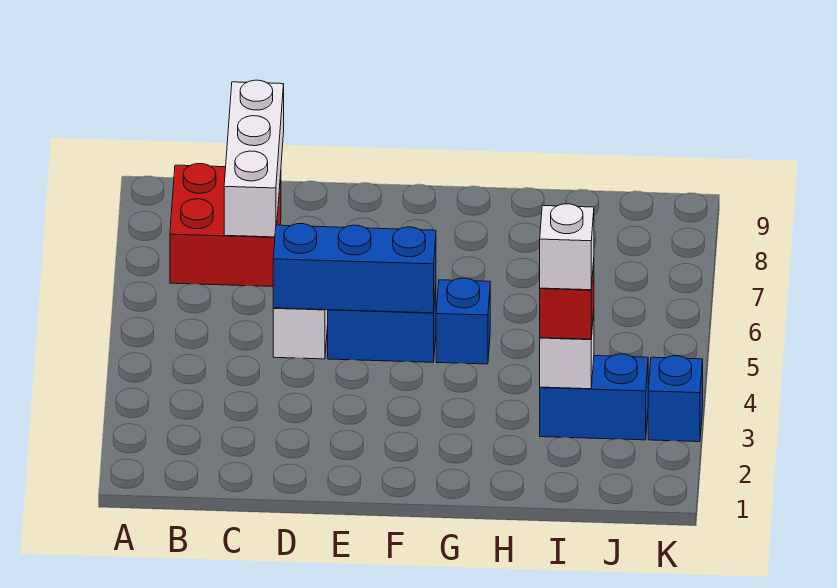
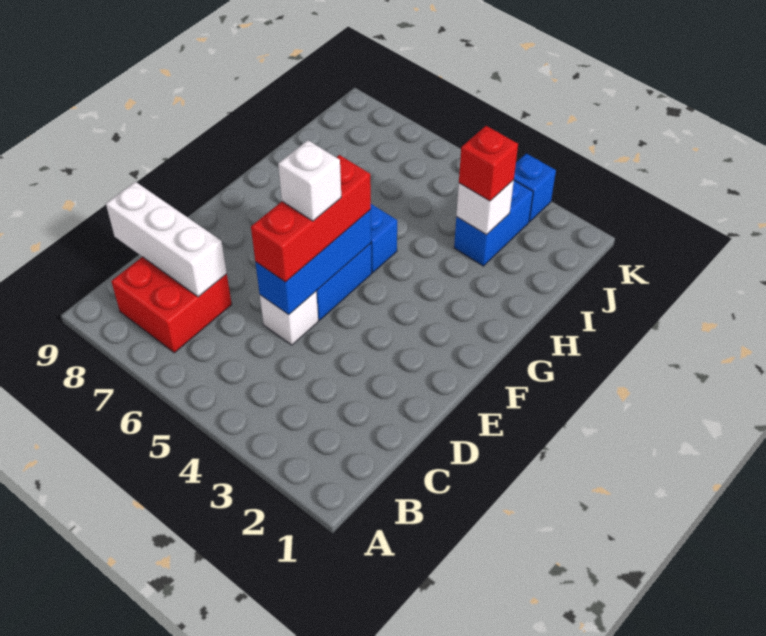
none -> red brick D5:F5 level 3
white brick I3 level 4 -> white brick E5 level 4

